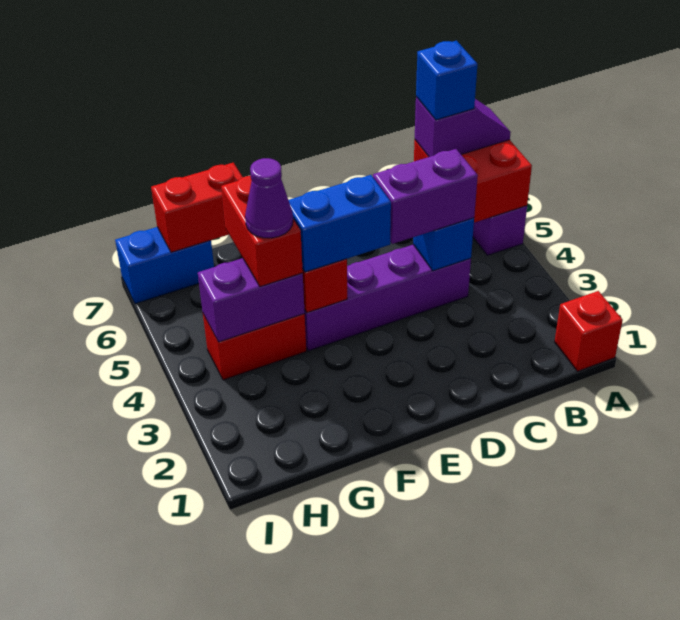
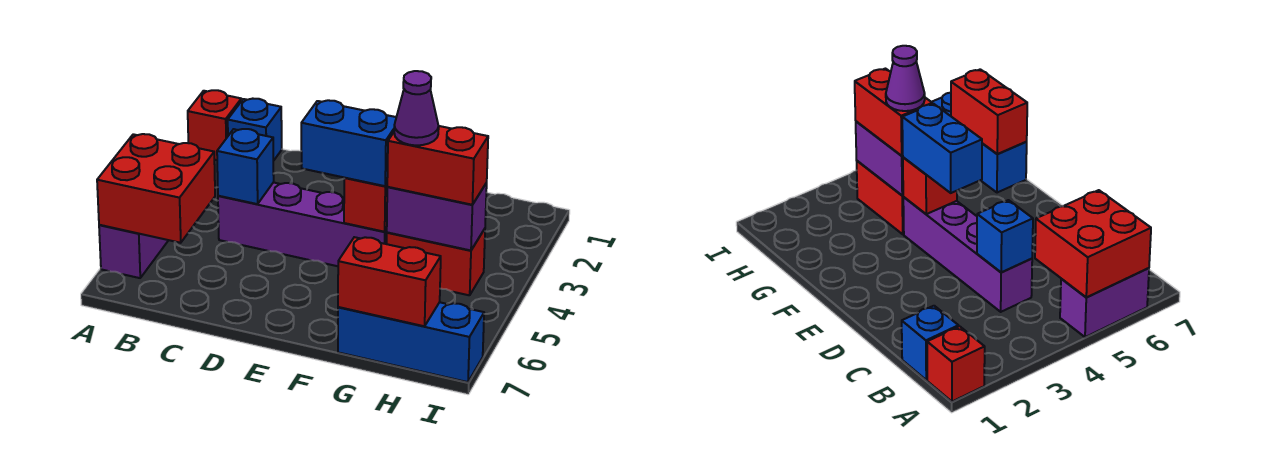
purple slope A6:B6 level 3 top B -> none
blue brick B6 level 4 -> blue brick B1 level 1
purple brick C4:D4 level 3 -> none
red brick G4:G5 level 3 -> red brick G4:H4 level 3
blue brick H7:I7 level 1 -> blue brick G7:I7 level 1

